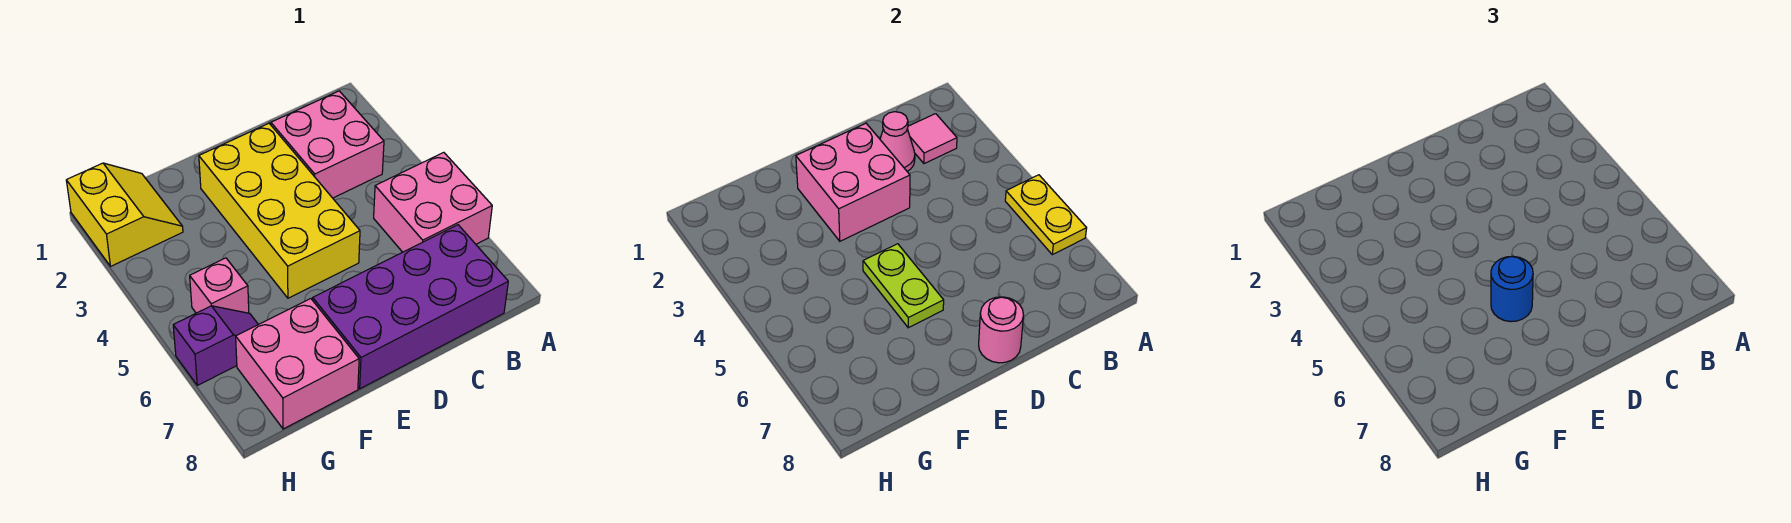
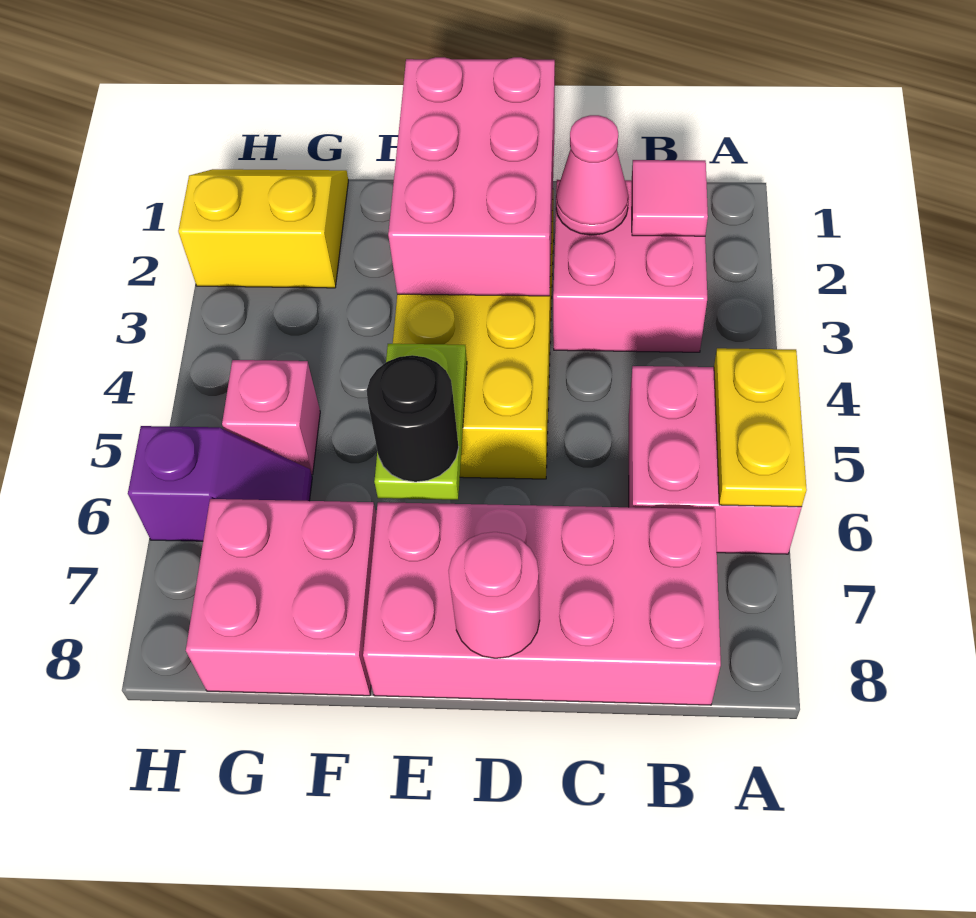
purple brick B7:E8 level 1 -> pink brick B7:E8 level 1
pink brick D2:E3 level 2 -> pink brick D1:E3 level 2
blue round brick E6 level 3 -> black round brick E6 level 3
yellow slope G1:H2 level 1 top H -> yellow slope G1:H2 level 1 top 2

